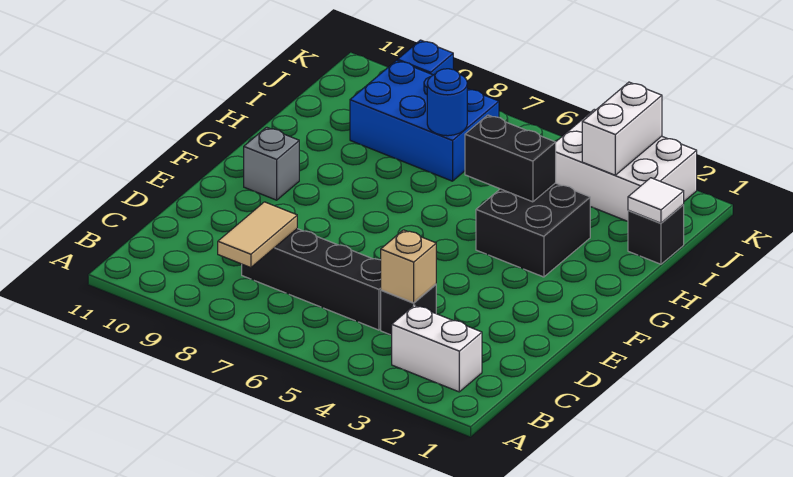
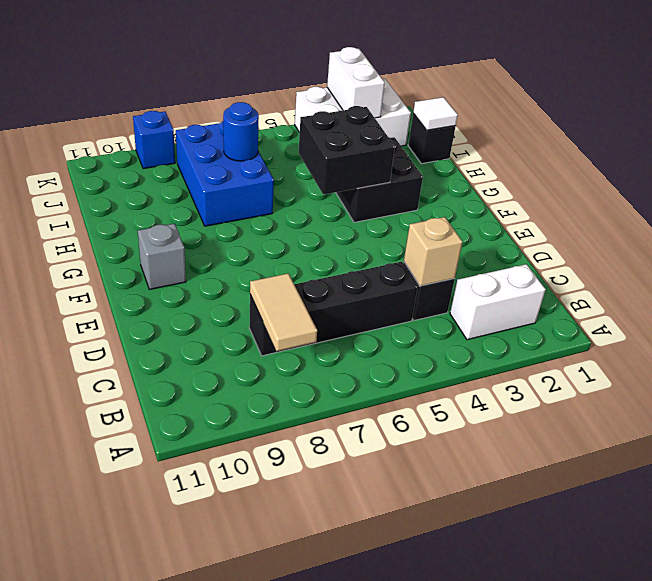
black brick H4:H5 level 2 -> black brick G4:H5 level 2
blue brick I7:J9 level 1 -> blue brick H7:J8 level 1

